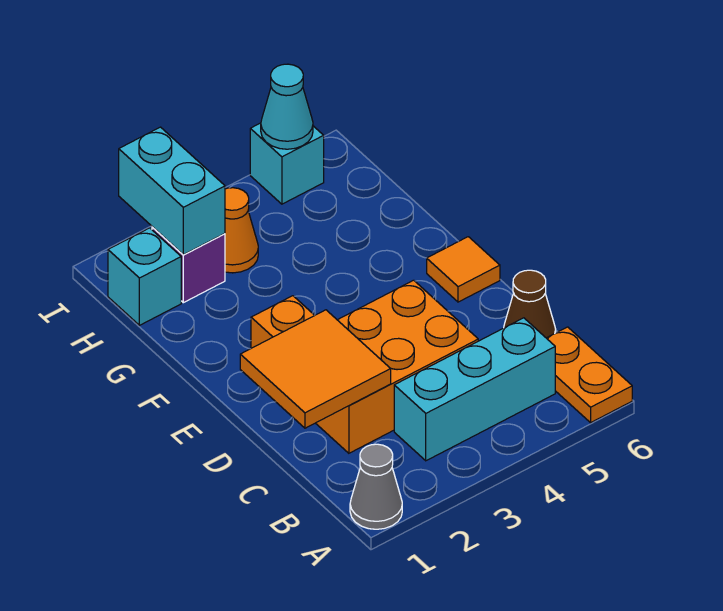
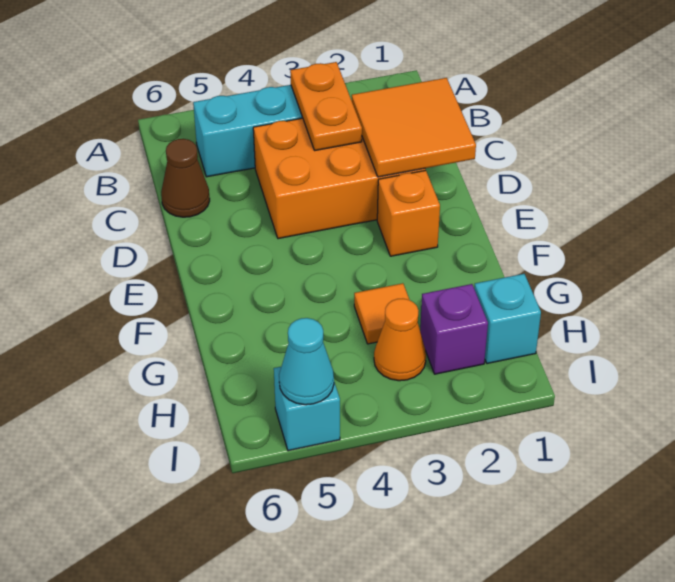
grey cone A1 level 1 -> none
orange plate A6:B6 level 1 -> orange plate B3:C3 level 2
orange tile E6 level 1 -> orange tile G3 level 1
cyan brick H2:I2 level 2 -> none

